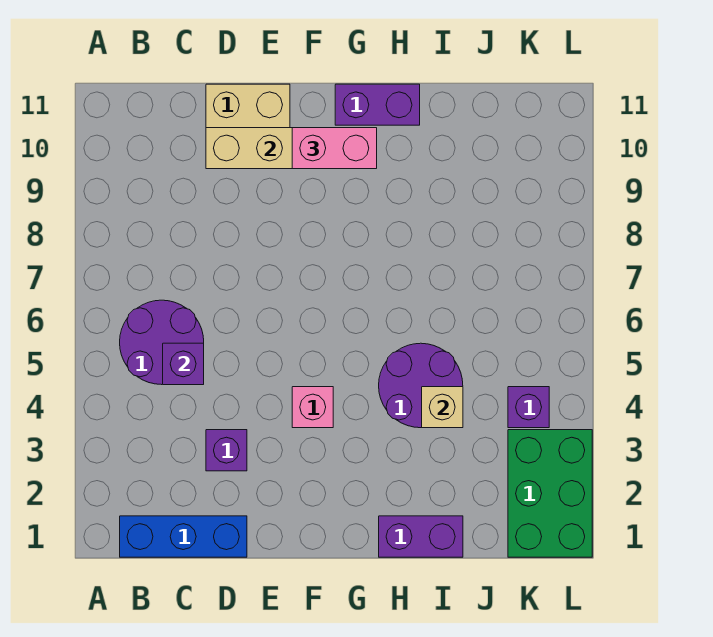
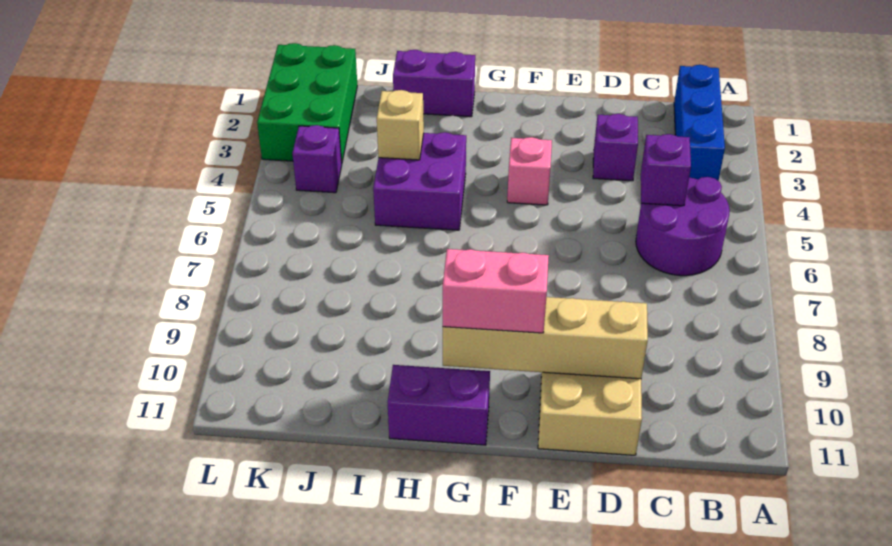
blue brick B1:D1 level 1 -> blue brick B1:B3 level 1
purple round brick H4:I5 level 1 -> purple brick H4:I5 level 1

